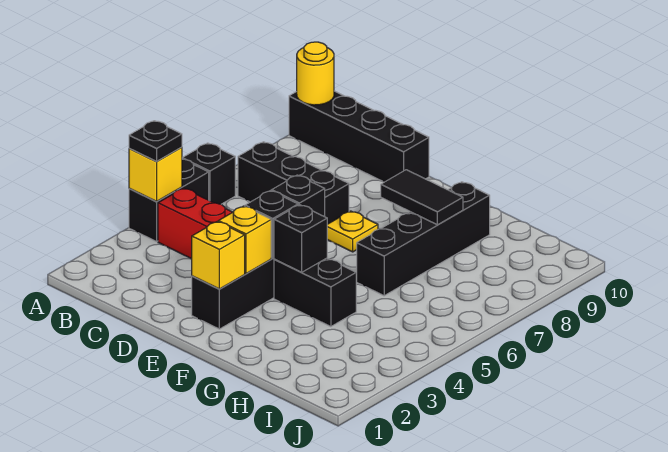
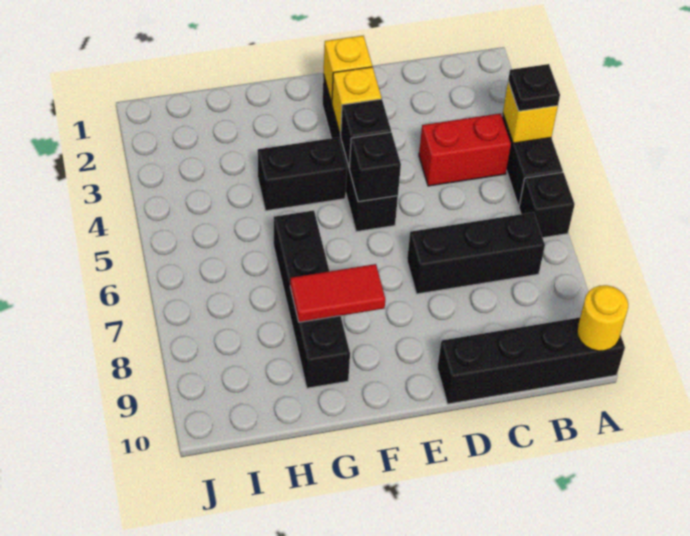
yellow plate E7 level 1 -> none
black brick F4 level 2 -> none
black tile F8:G8 level 2 -> red tile F8:G8 level 2

